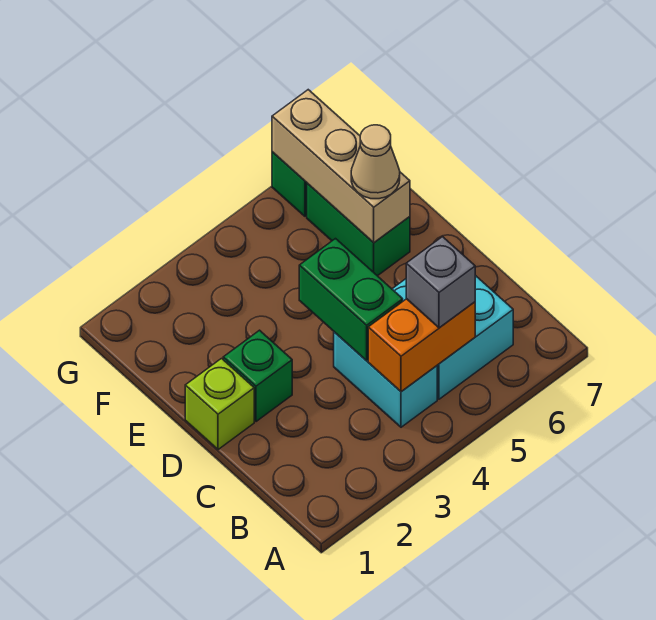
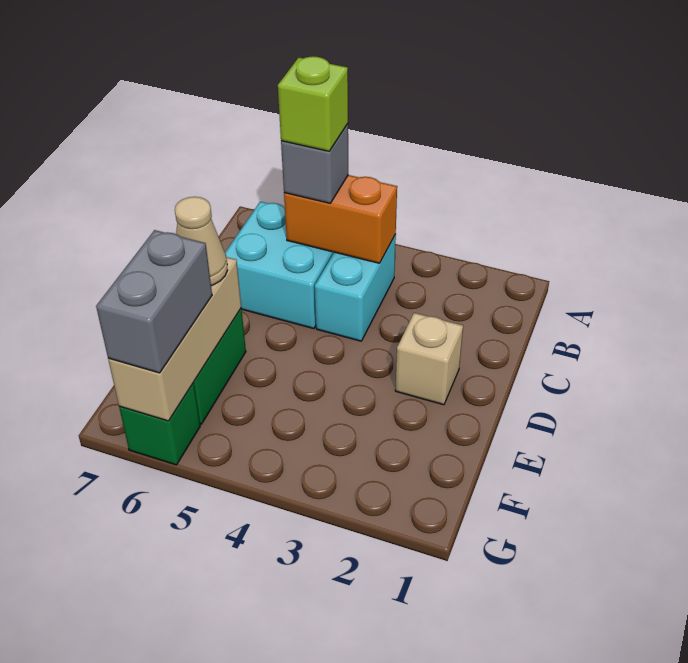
green brick C4:D4 level 2 -> none
lime brick D1 level 1 -> lime brick B5 level 4
green brick D2 level 1 -> tan brick D2 level 1
none -> grey brick F6:G6 level 3

